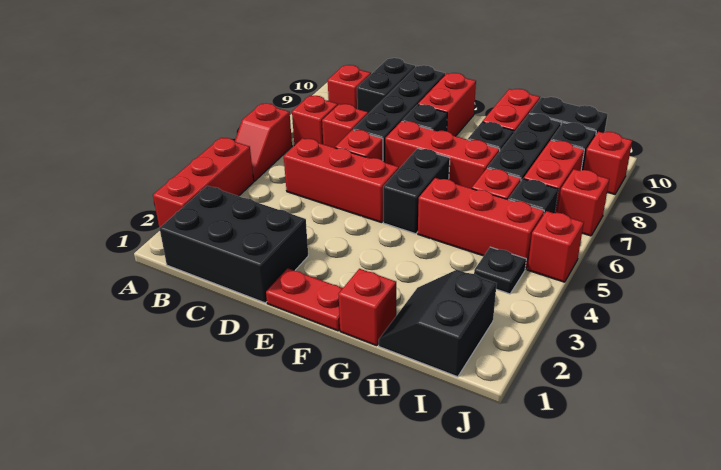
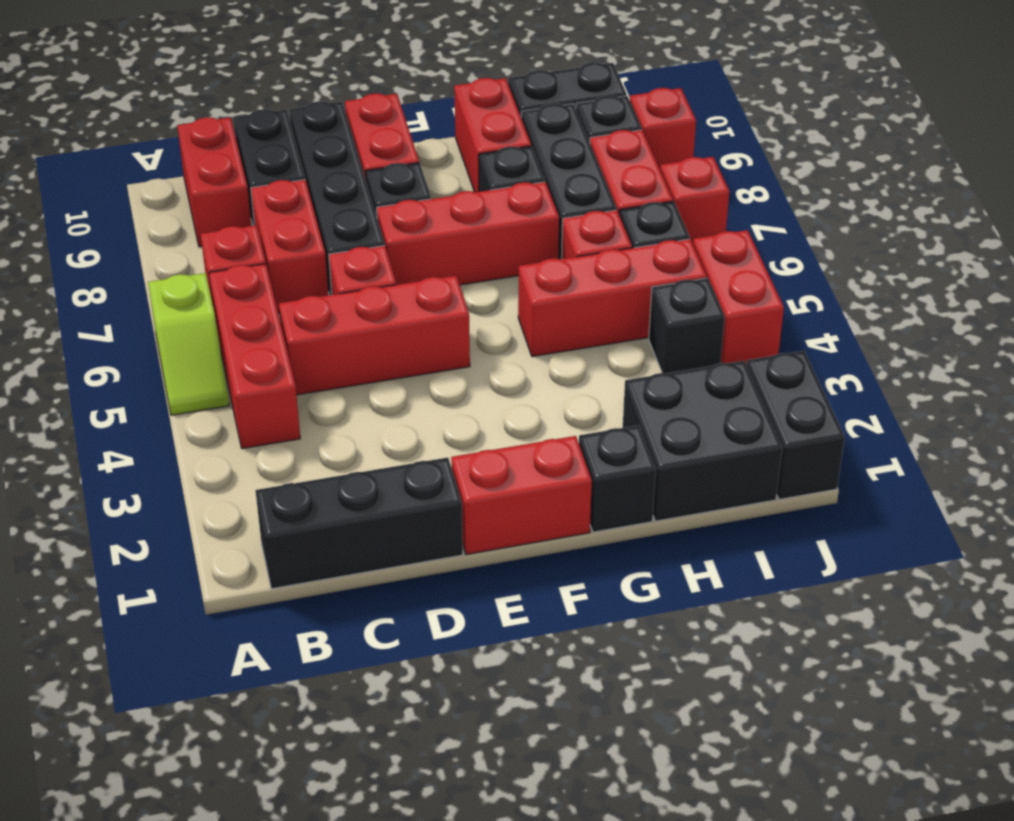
red brick A2:A4 level 1 -> red brick B4:B6 level 1
red slope A5:A6 level 1 top 6 -> lime slope A5:A6 level 1 top 6
black brick B1:D2 level 1 -> black brick B1:D1 level 1
red brick B9 level 1 -> red brick B9:B10 level 1
red brick C7 level 1 -> red brick C7:C8 level 1
red plate E1:F1 level 1 -> red brick E1:F1 level 1
black brick F5:F6 level 1 -> black brick J1:J2 level 1
red brick G1 level 1 -> black brick G1 level 1
black slope H1:I2 level 1 top I -> black brick H1:I2 level 1
black plate I4 level 1 -> black brick I4 level 1
red brick J5 level 1 -> red brick J4:J5 level 1

